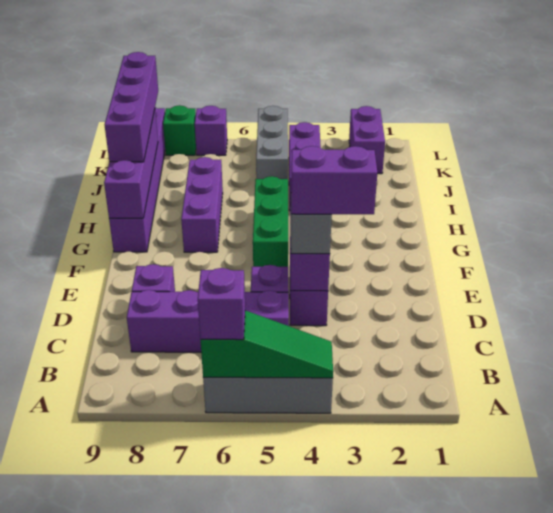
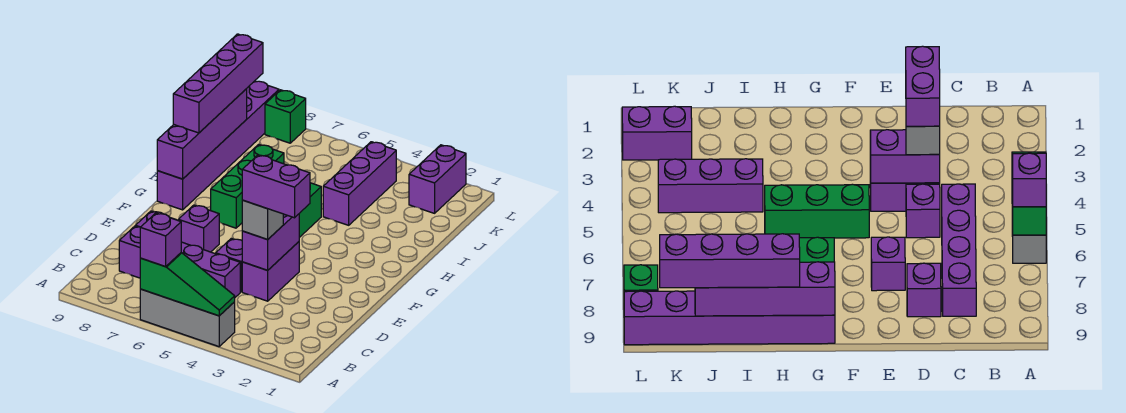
purple brick G7:I7 level 1 -> green brick G7:I7 level 1
grey brick J5:L5 level 1 -> none
purple brick L7 level 1 -> purple brick E7 level 1

